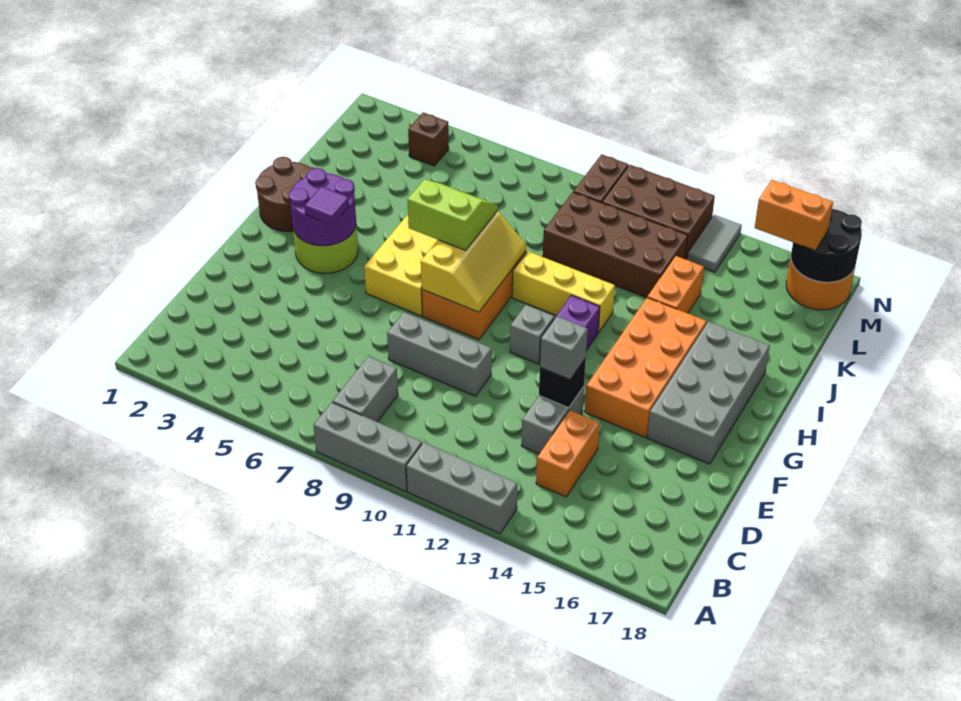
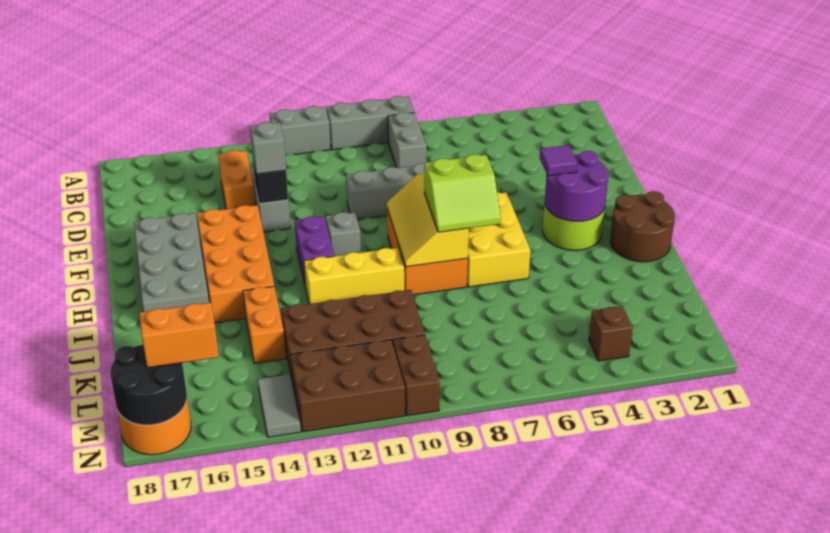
grey brick A11:A13 level 1 -> grey brick A11:A12 level 1

